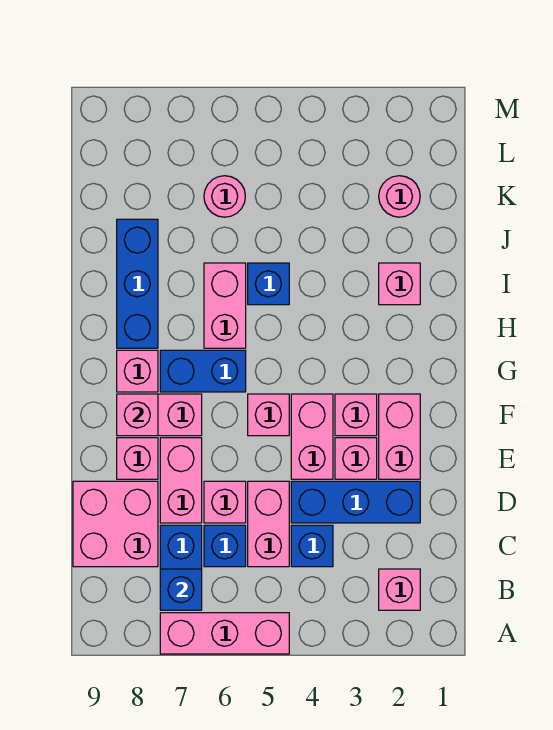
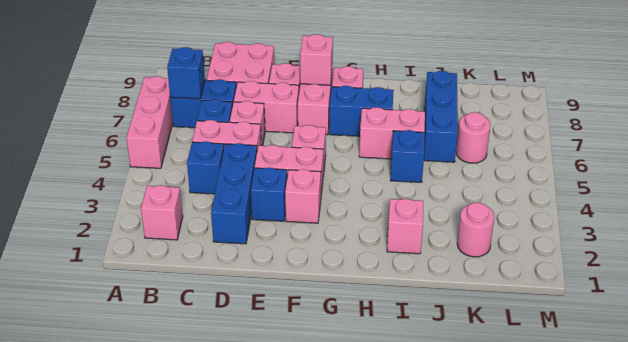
pink brick E2:F2 level 1 -> none
pink brick E3 level 1 -> blue brick E3 level 1
blue brick G6:G7 level 1 -> blue brick G7:H7 level 1
blue brick H8:J8 level 1 -> blue brick J6:J8 level 1

